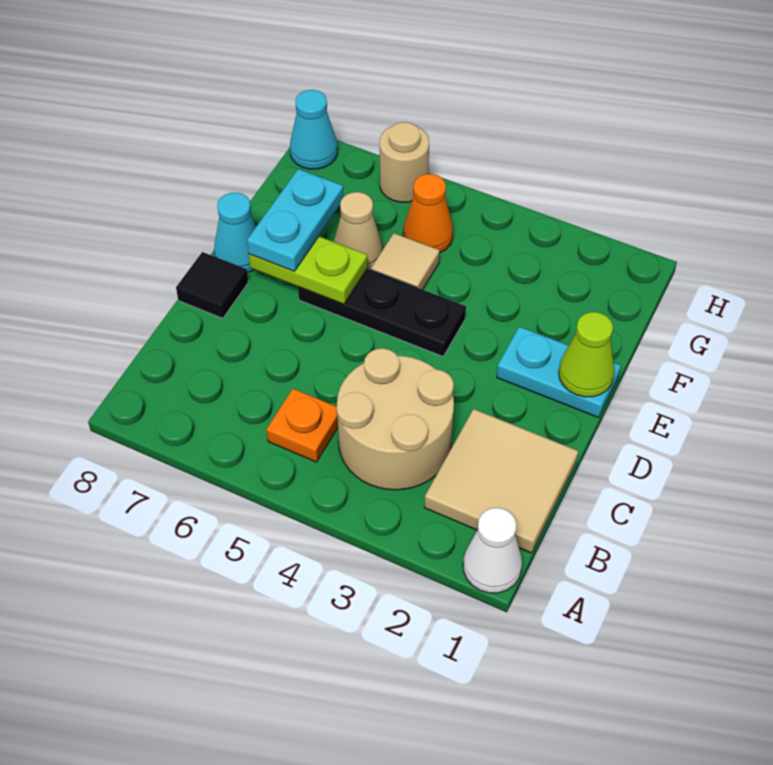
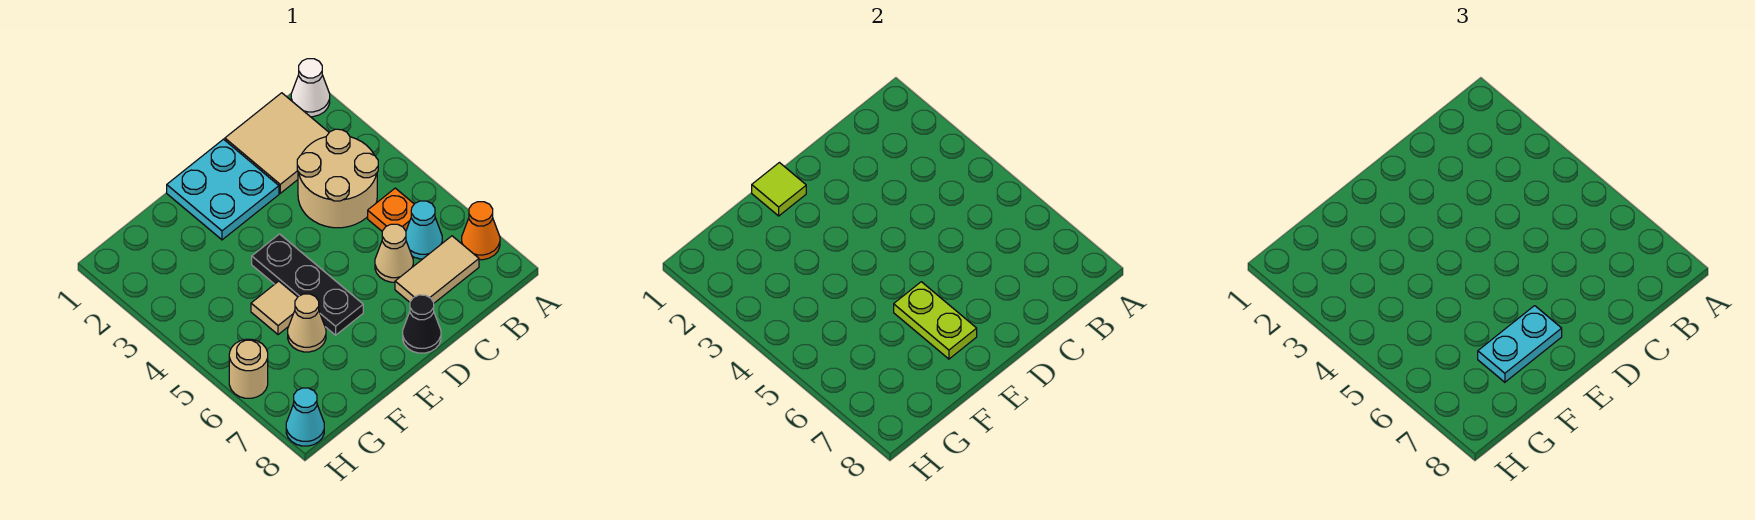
none -> tan tile B7:C7 level 1
none -> tan cone C6 level 1
black tile D8 level 1 -> black cone D8 level 1
cyan plate E1:E2 level 1 -> cyan plate D1:E2 level 1
lime cone E1 level 2 -> lime tile E1 level 2
cyan cone E8 level 1 -> cyan cone B6 level 1
orange cone G5 level 1 -> orange cone A7 level 1

